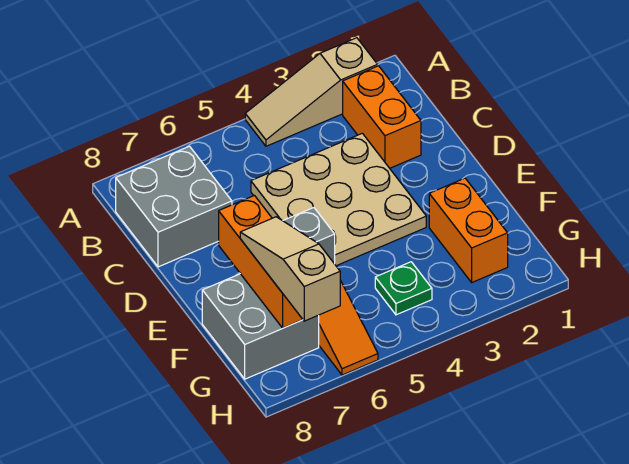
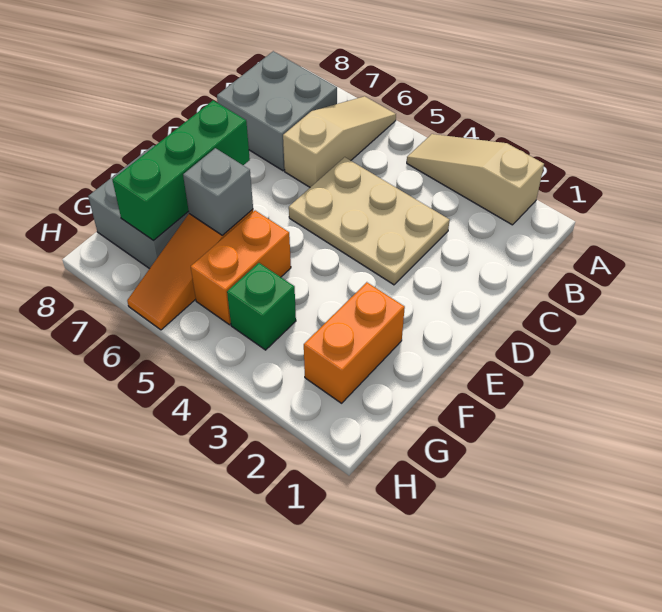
orange brick B2:C2 level 1 -> orange brick F5:G5 level 1
tan plate C3:E5 level 1 -> tan plate C3:D5 level 1
orange brick E7:G7 level 2 -> green brick E7:G7 level 2
tan slope F7:H7 level 3 top H -> tan slope A6:C6 level 1 top C
green plate G4 level 1 -> green brick G4 level 1

